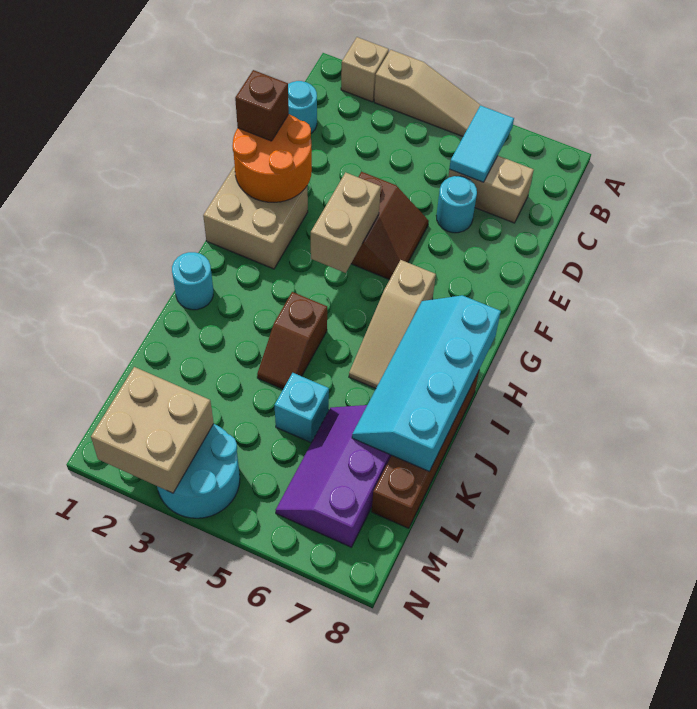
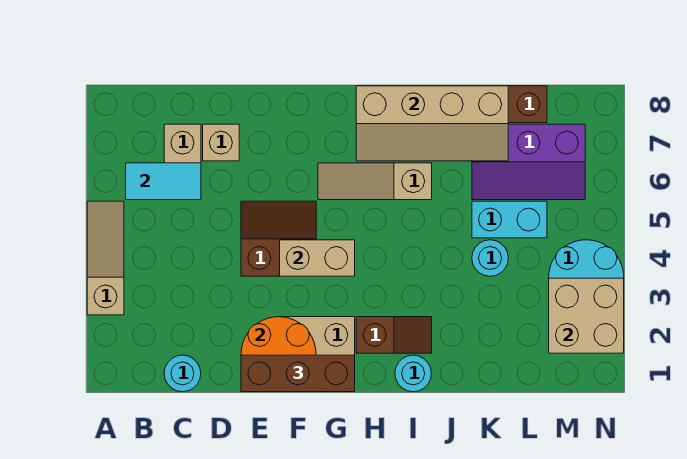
tan brick A2 level 1 -> tan brick D7 level 1
cyan round brick D6 level 1 -> cyan round brick K4 level 1
brown brick E1 level 3 -> brown brick E1:G1 level 3
tan slope G6:I6 level 1 top G -> tan slope G6:I6 level 1 top I
cyan slope H7:K8 level 2 top 8 -> tan slope H7:K8 level 2 top 8
brown slope I4:J4 level 1 top I -> brown slope H2:I2 level 1 top H
cyan brick K5 level 1 -> cyan brick K5:L5 level 1

